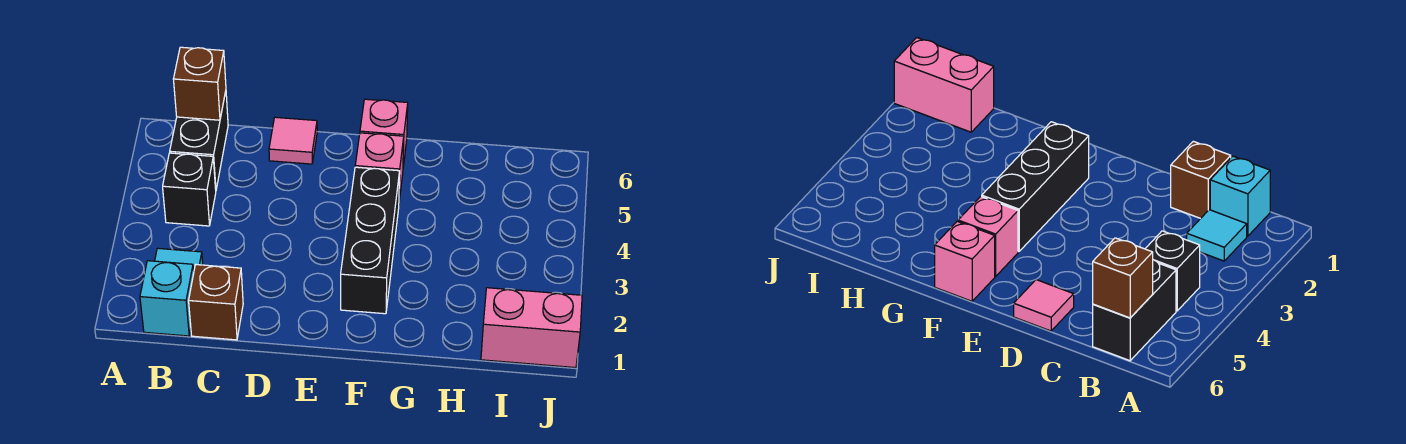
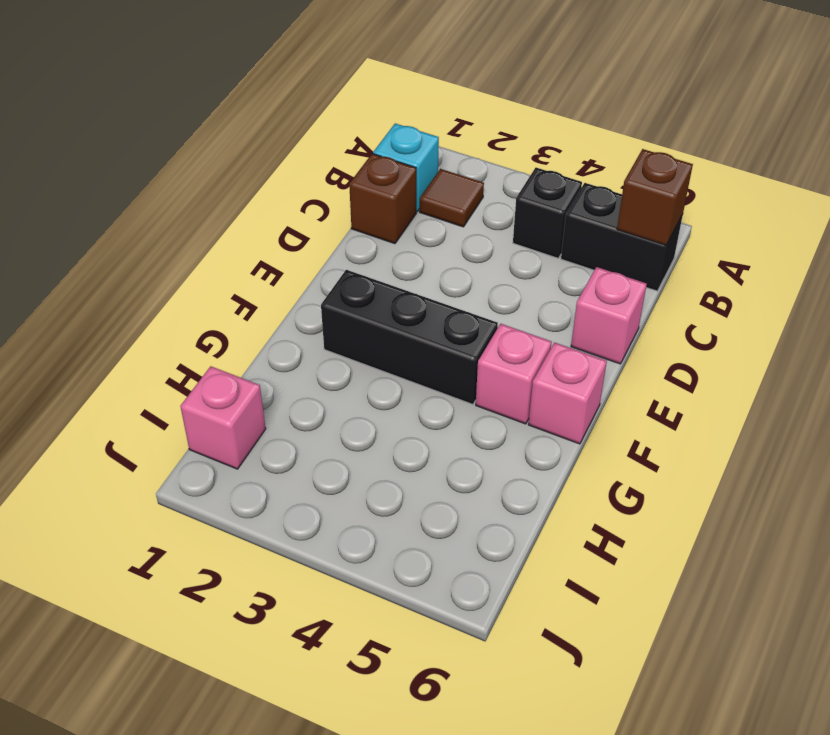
cyan tile B2 level 1 -> brown tile B2 level 1
pink tile D6 level 1 -> pink brick D6 level 1
pink brick I1:J1 level 1 -> pink brick I1 level 1

